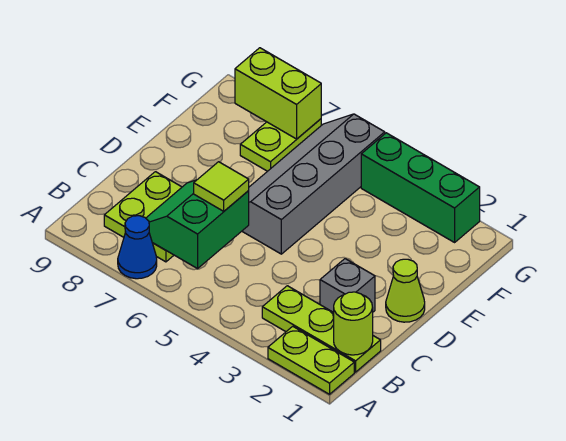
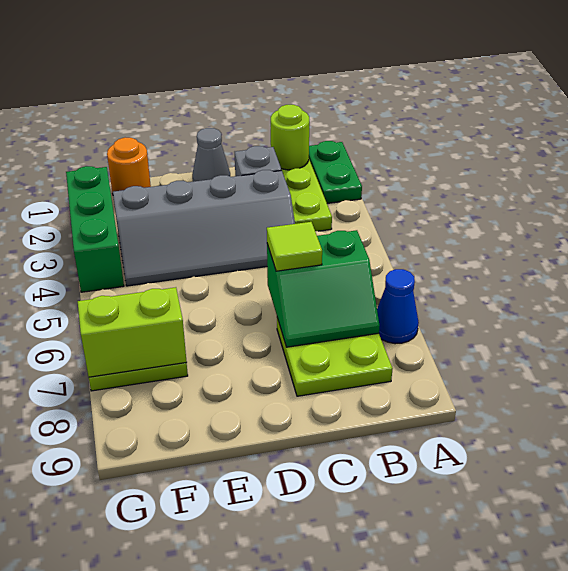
lime plate A1:A2 level 1 -> green plate A1:A2 level 1
lime cone D1 level 1 -> grey cone D1 level 1
grey slope D5:G6 level 1 top 5 -> grey slope C3:F4 level 1 top 3
none -> orange round brick F1 level 1
lime brick G7:G8 level 2 -> lime brick F7:G7 level 2

